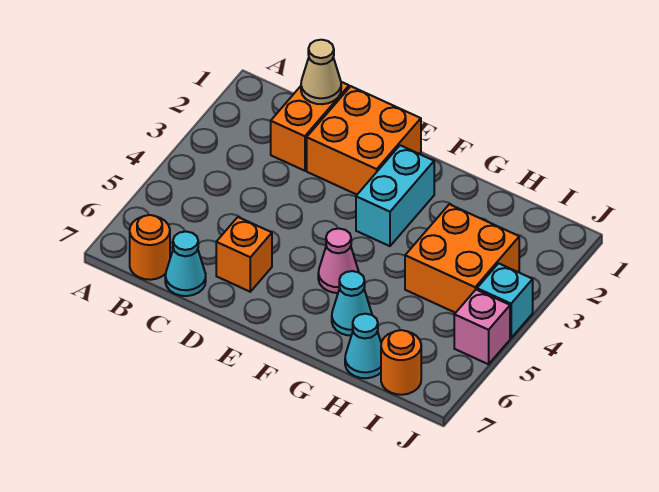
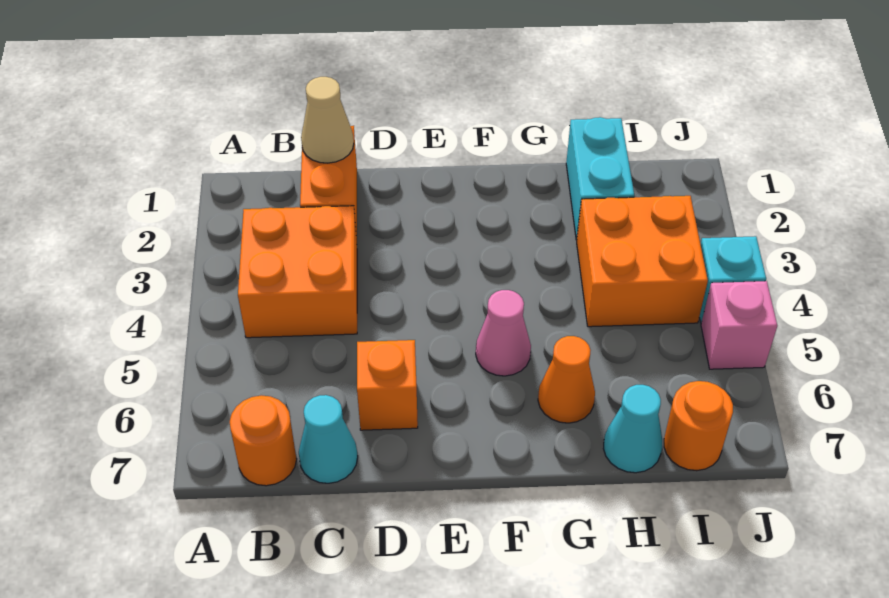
orange brick D1:E2 level 1 -> orange brick B3:C4 level 1
cyan brick F2:F3 level 1 -> cyan brick H1:H2 level 1
cyan cone G6 level 1 -> orange cone G6 level 1

